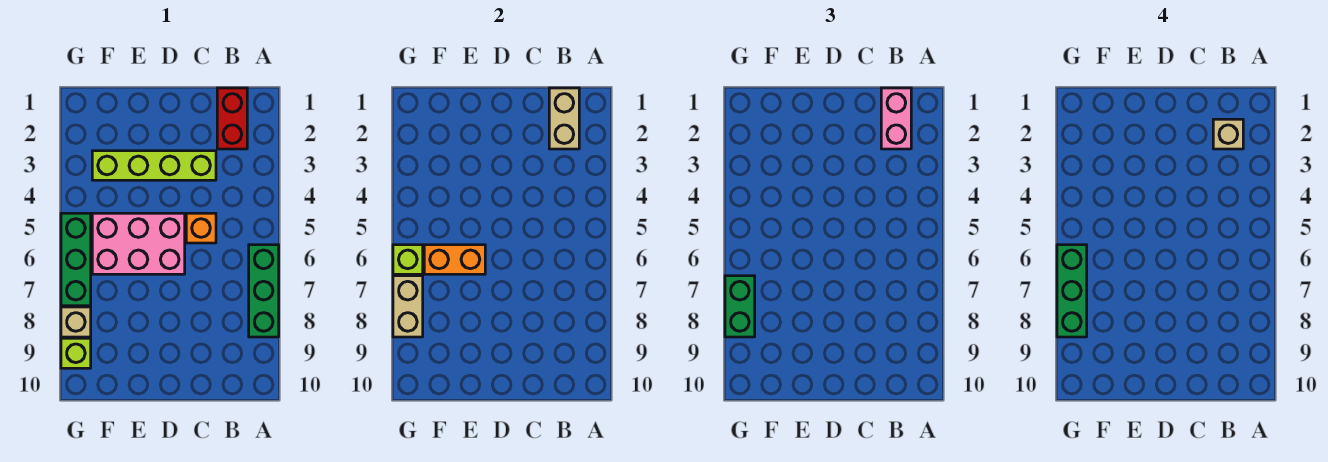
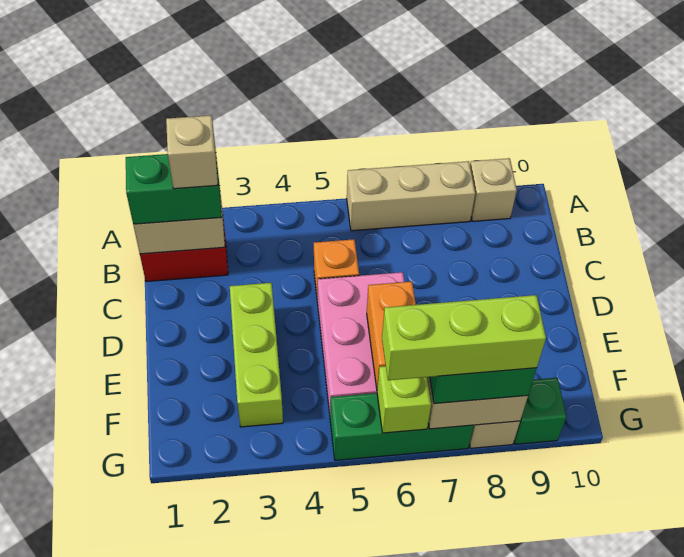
green brick A6:A8 level 1 -> tan brick A6:A8 level 1
none -> tan brick A9 level 1
pink brick B1:B2 level 3 -> green brick B1:B2 level 3
lime brick C3:F3 level 1 -> lime brick D3:F3 level 1
green brick G6:G8 level 4 -> lime brick G6:G8 level 4
lime brick G9 level 1 -> green brick G9 level 1

